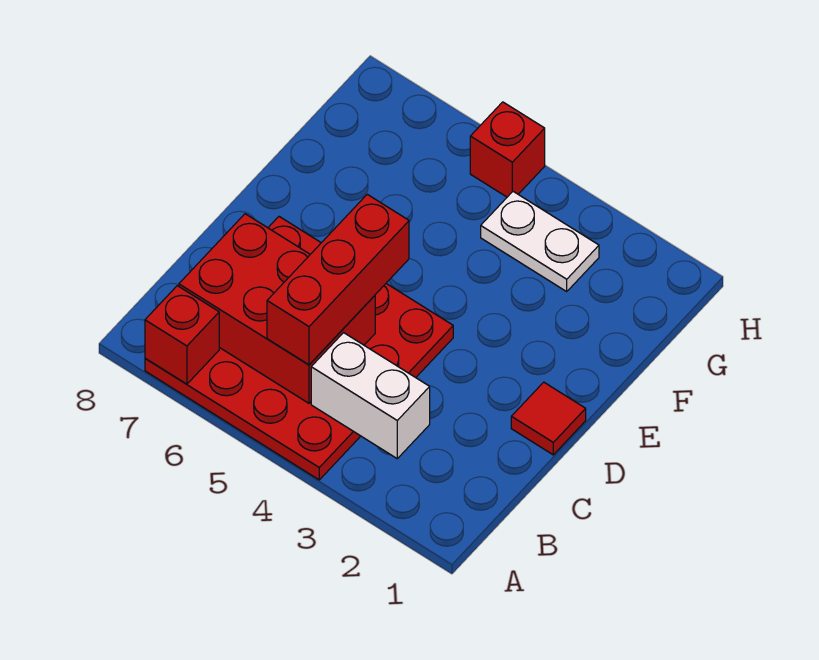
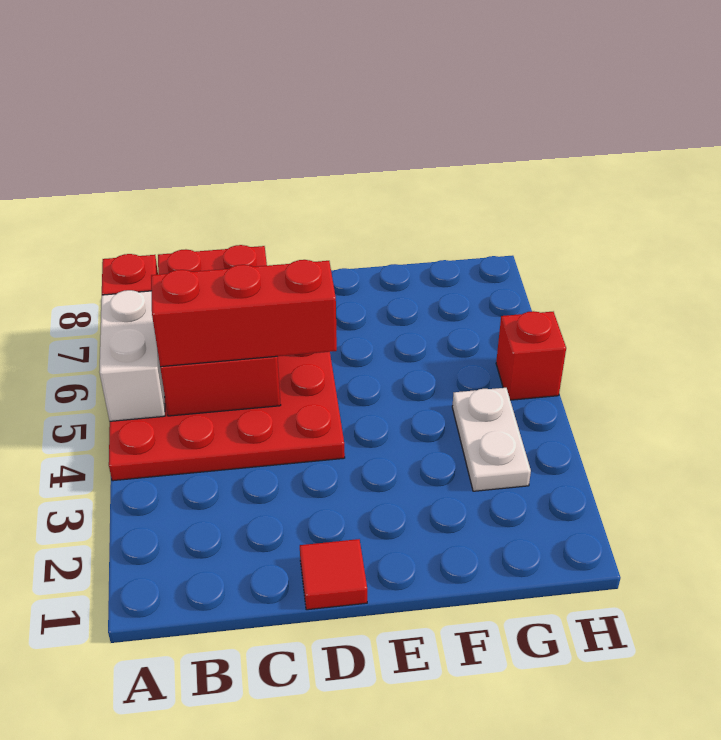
white brick B3:B4 level 2 -> white brick A5:A6 level 2

